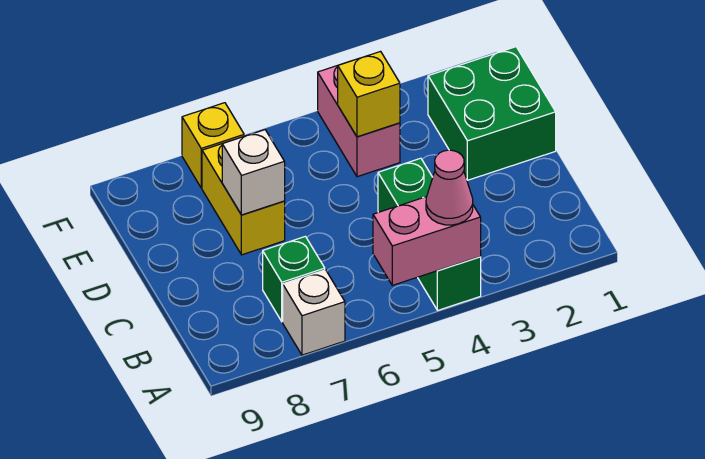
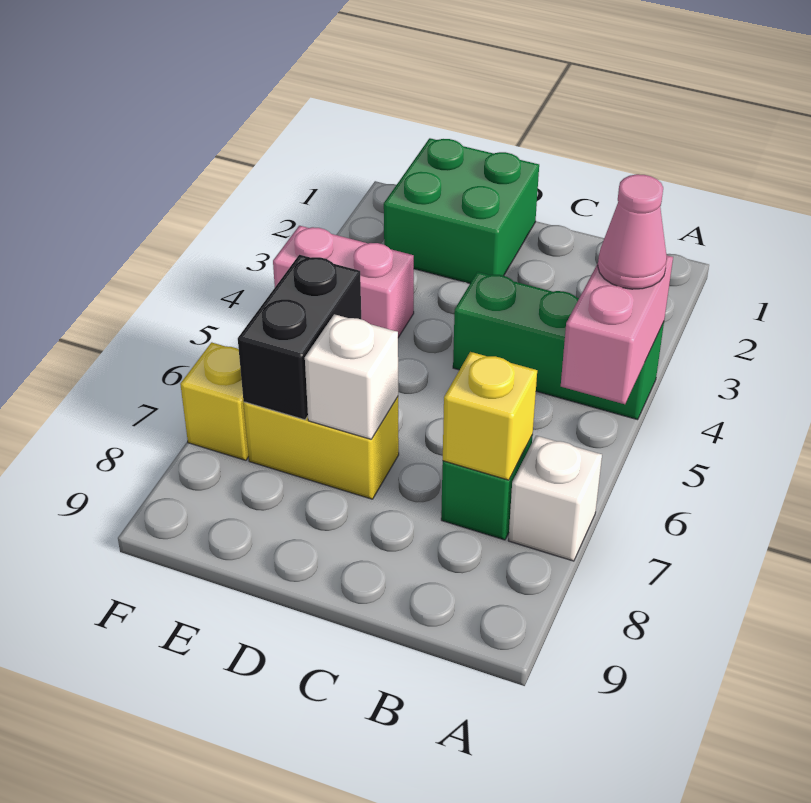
yellow brick E4 level 2 -> yellow brick B7 level 2
none -> black brick E6:E7 level 2

